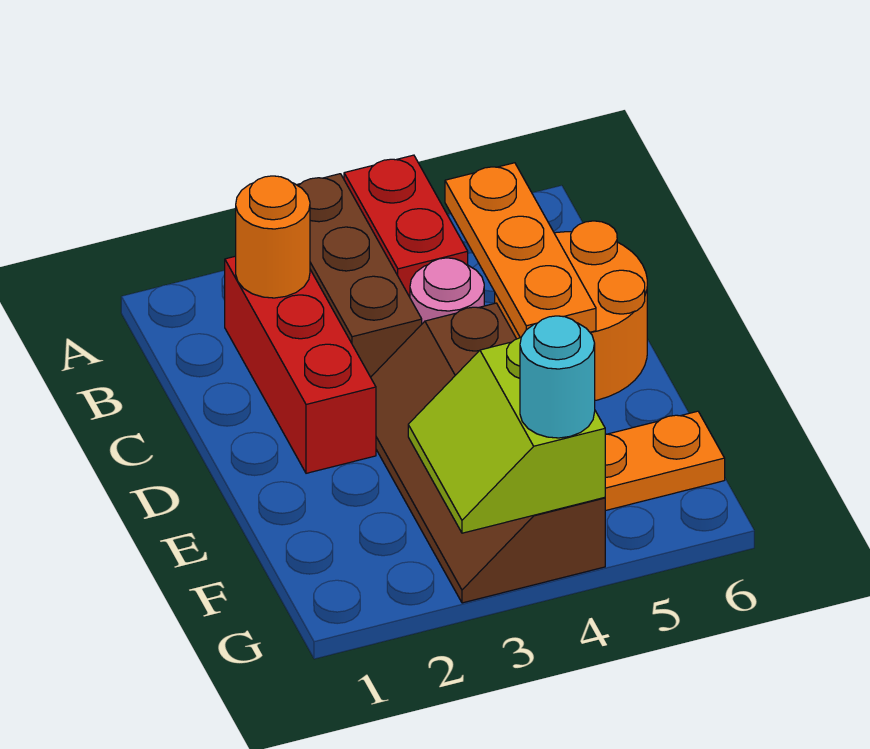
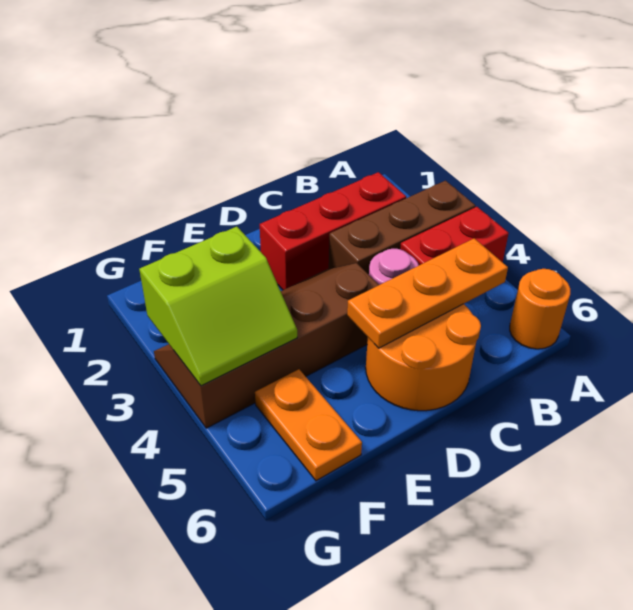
orange round brick B2 level 2 -> orange round brick A6 level 1
lime slope F3:G4 level 2 top 4 -> lime slope F3:G4 level 2 top 3
cyan round brick G4 level 3 -> none

